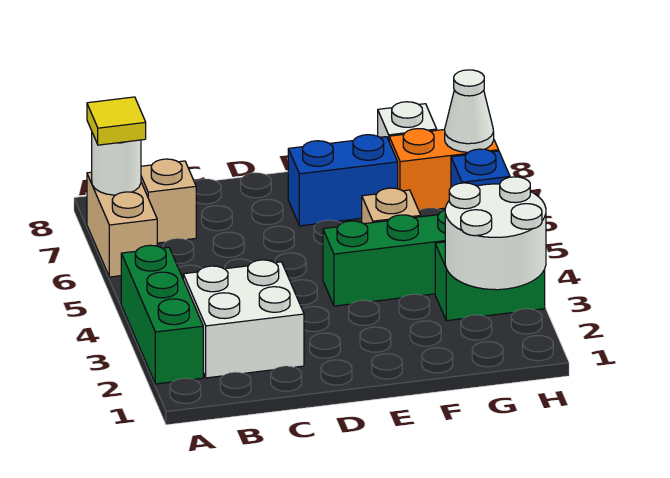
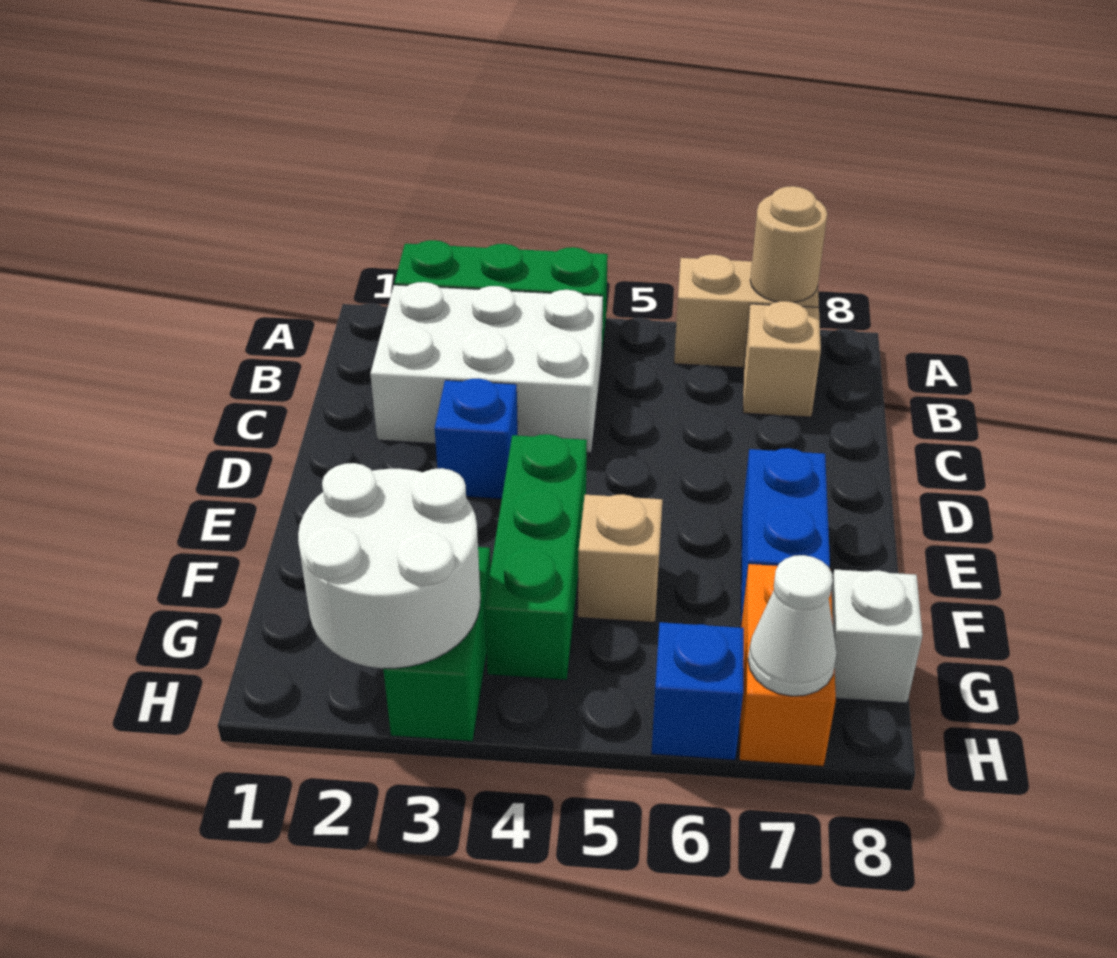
white round brick A7 level 2 -> tan round brick A7 level 2
yellow tile A7 level 3 -> none
white brick B2:C3 level 1 -> white brick B2:C4 level 1
none -> blue brick D3 level 1

